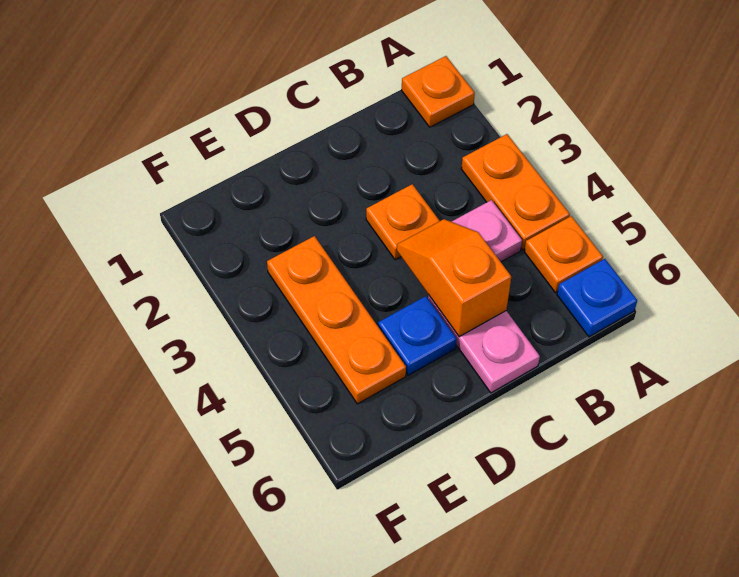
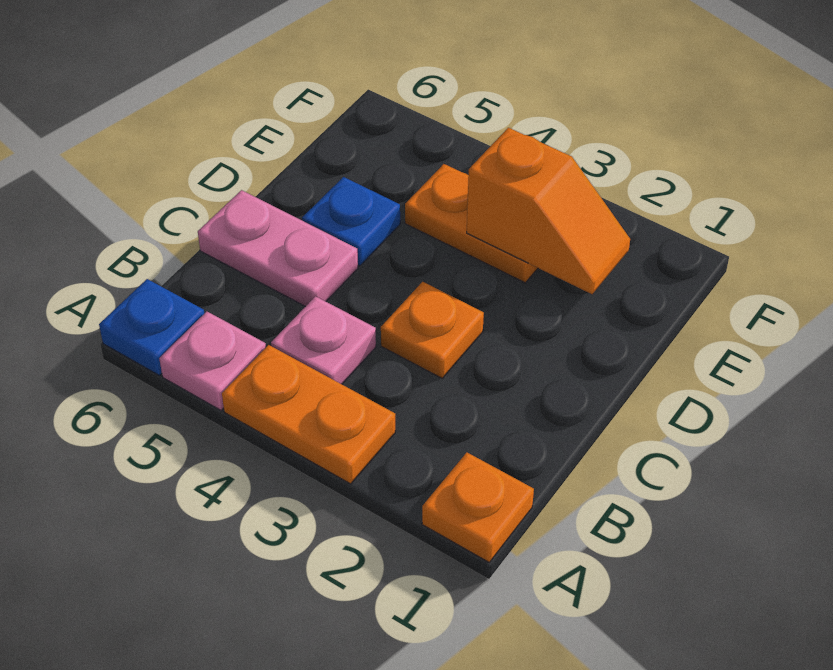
orange plate A5 level 1 -> pink plate A5 level 1
orange slope C4:C5 level 2 top 5 -> orange slope E2:E3 level 2 top 3
orange plate E3:E5 level 1 -> orange plate E3:E4 level 1

